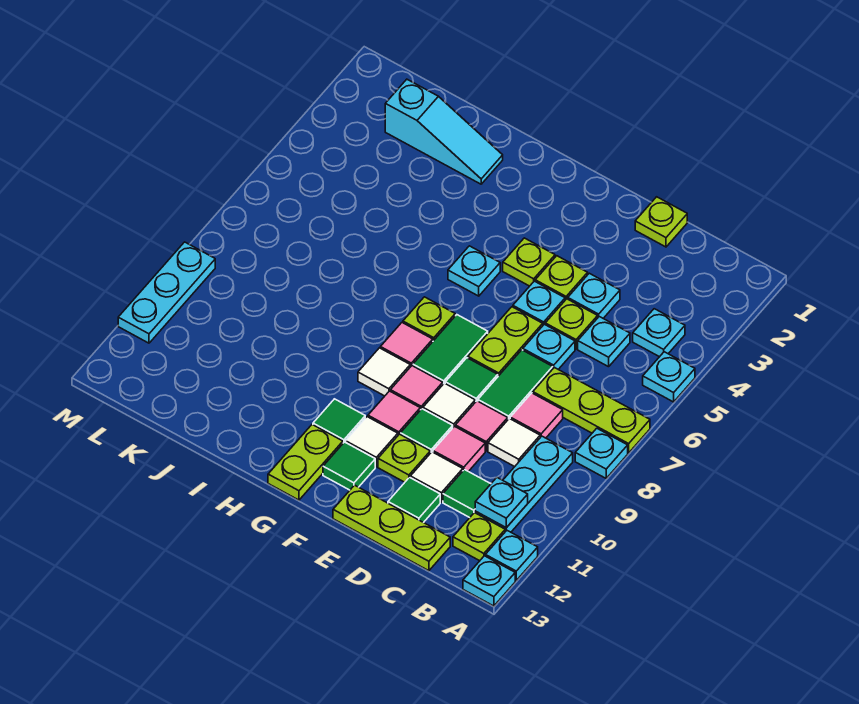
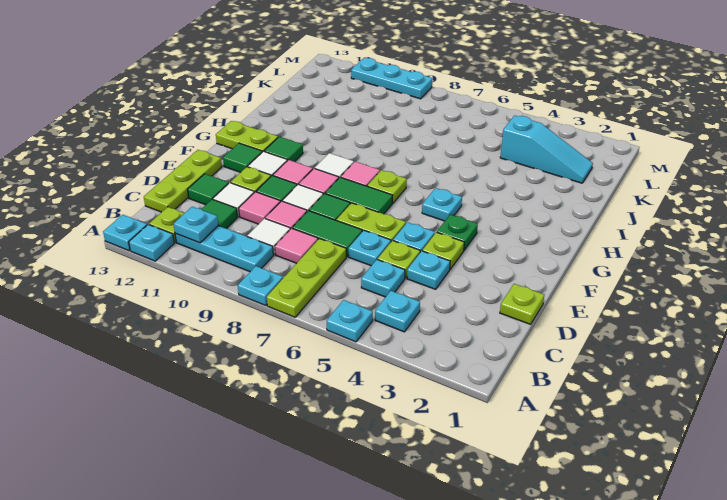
lime plate F4 level 1 -> green plate F4 level 1
cyan slope I2:K2 level 1 top K -> cyan slope K2:K4 level 1 top 4

